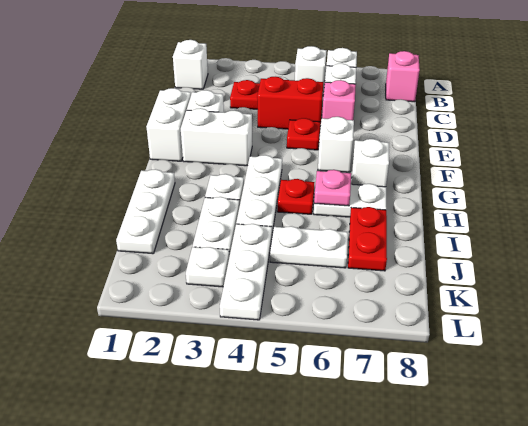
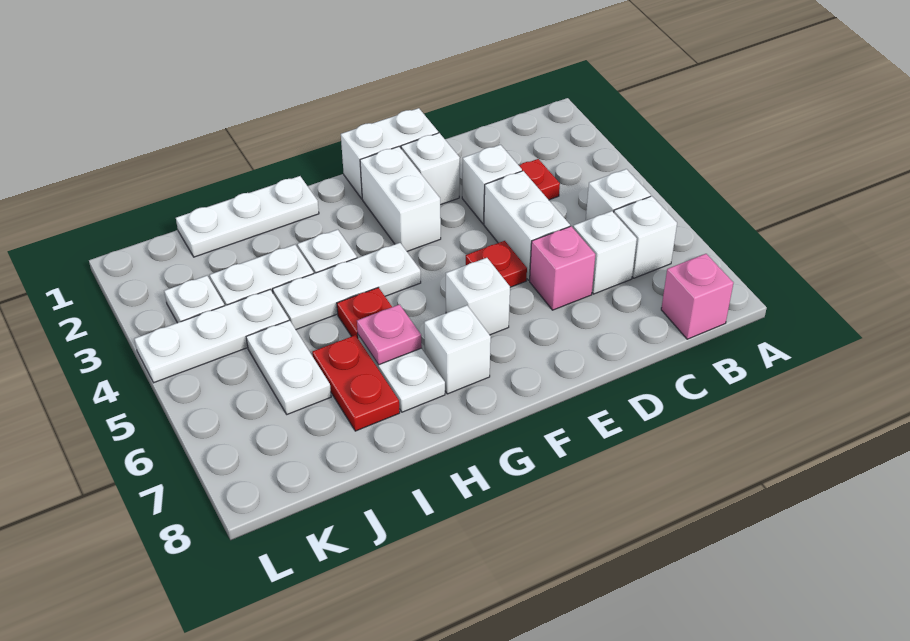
white brick B1 level 1 -> white brick D3 level 1
red brick D4:D5 level 1 -> white brick D4:D5 level 1
red plate I7:J7 level 1 -> red plate I6:I7 level 1

